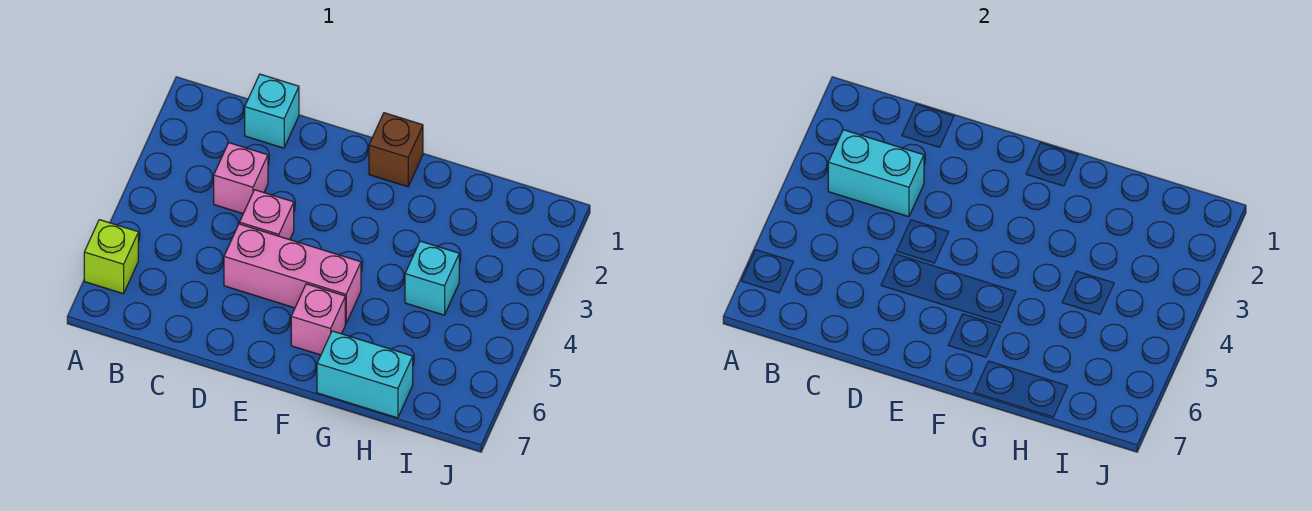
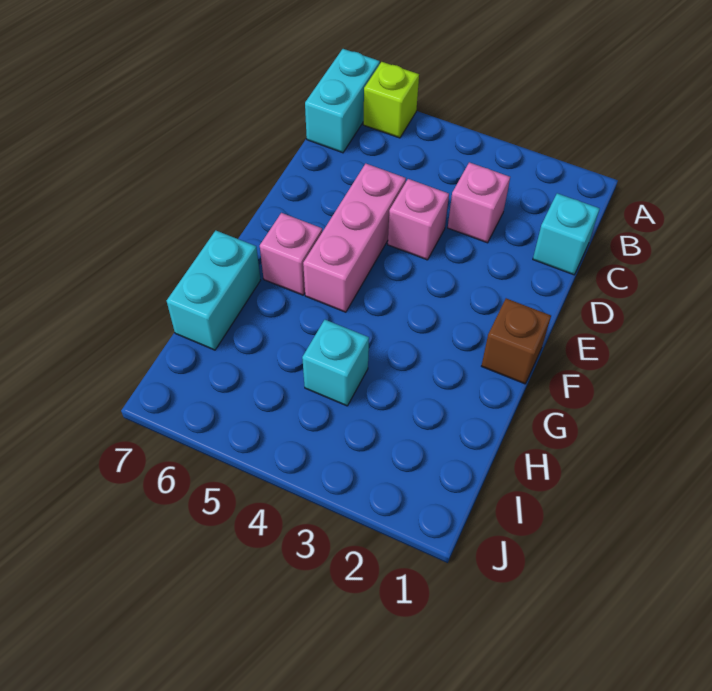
cyan brick B3:C3 level 2 -> cyan brick A7:B7 level 1

